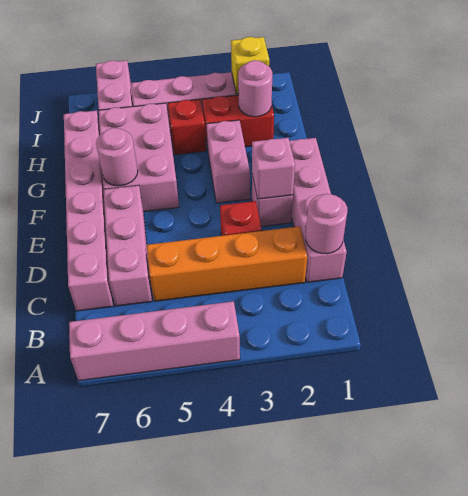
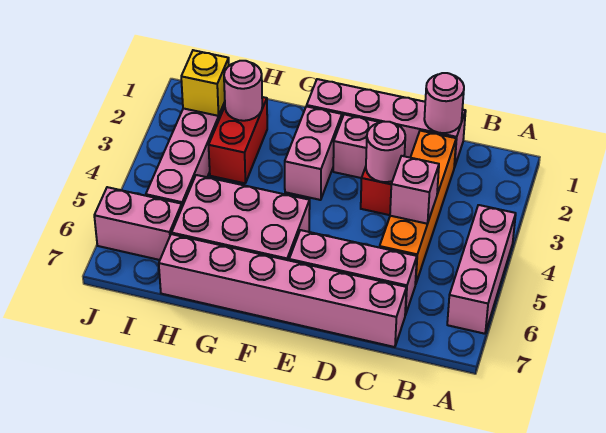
pink brick A4:A7 level 1 -> pink brick A4:A6 level 1
pink brick E2 level 2 -> pink brick C4 level 2
pink brick F3:G3 level 1 -> pink brick F2:F3 level 1
pink round brick F6 level 2 -> pink round brick D3 level 2
red brick H4 level 1 -> none

